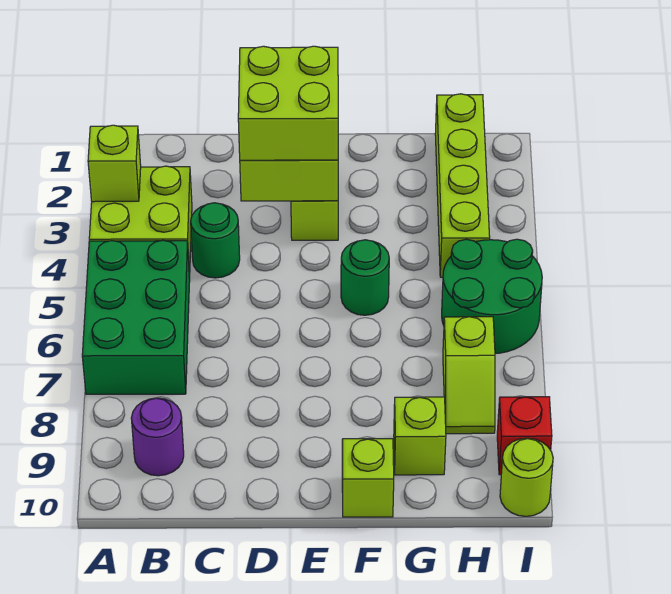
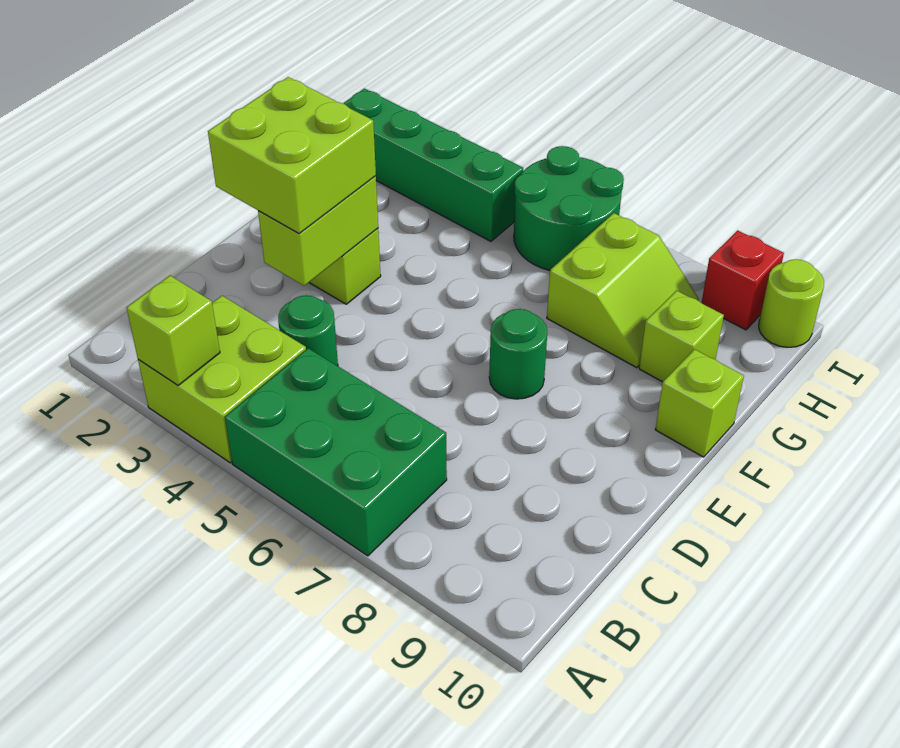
purple round brick B9 level 1 -> none
green round brick F5 level 1 -> green round brick E7 level 1
lime brick H1:H4 level 1 -> green brick H1:H4 level 1
lime slope H7:H8 level 1 top 7 -> lime slope G7:H8 level 1 top 7

